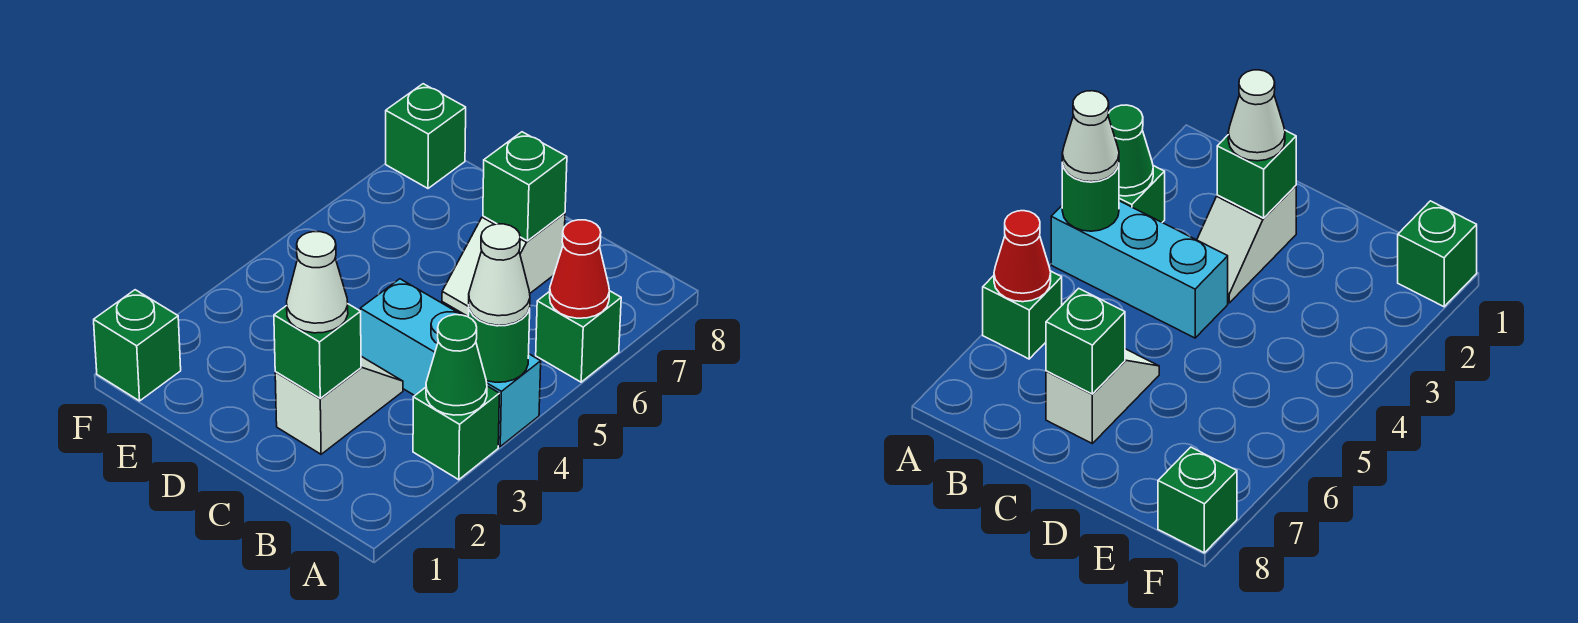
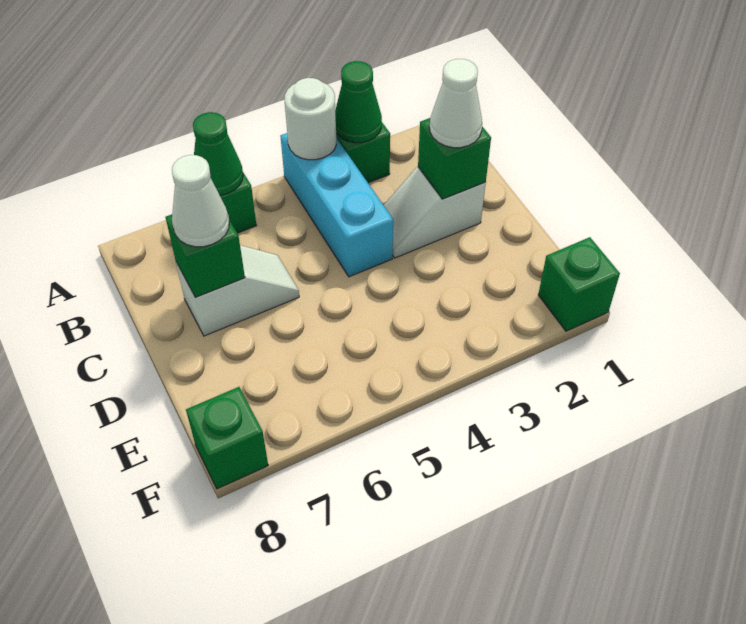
green round brick A4 level 2 -> white round brick A4 level 2
white cone A4 level 3 -> white cone C7 level 3
red cone A6 level 2 -> green cone A6 level 2

